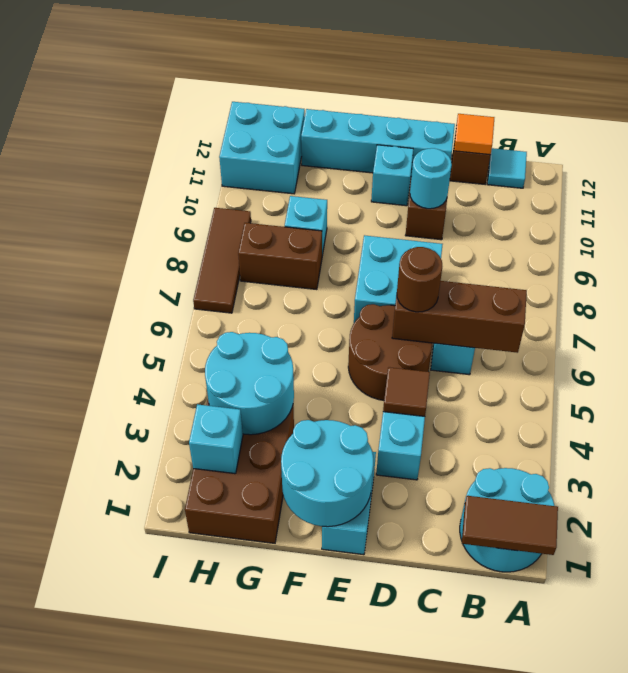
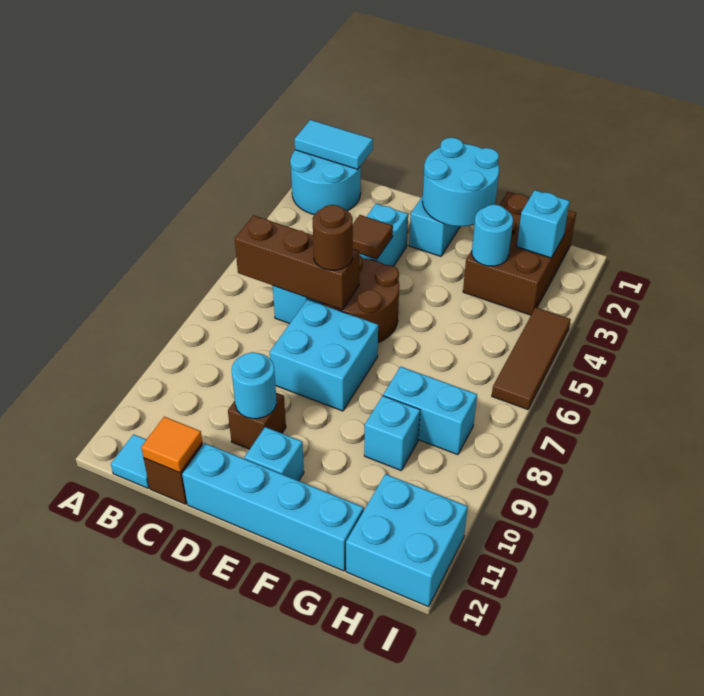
brown tile A1:B1 level 2 -> cyan tile A1:B1 level 2
cyan round brick G3:H4 level 2 -> cyan round brick G3 level 2
brown brick G8:H8 level 1 -> cyan brick G8:H8 level 1
brown tile I7:I9 level 1 -> brown tile I4:I6 level 1

